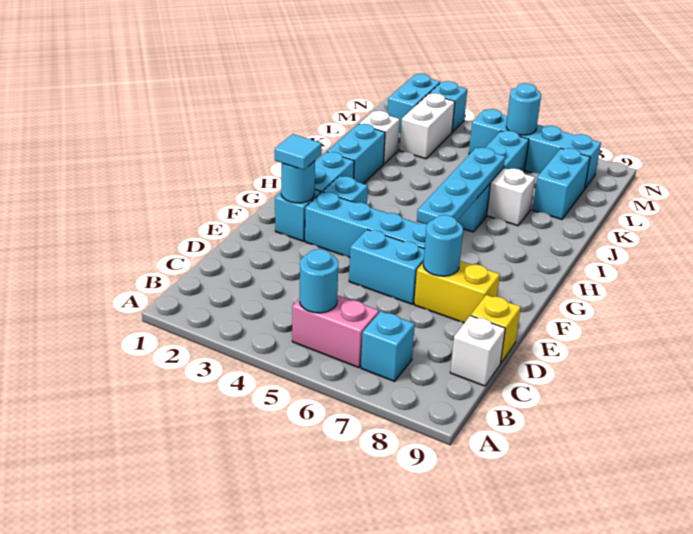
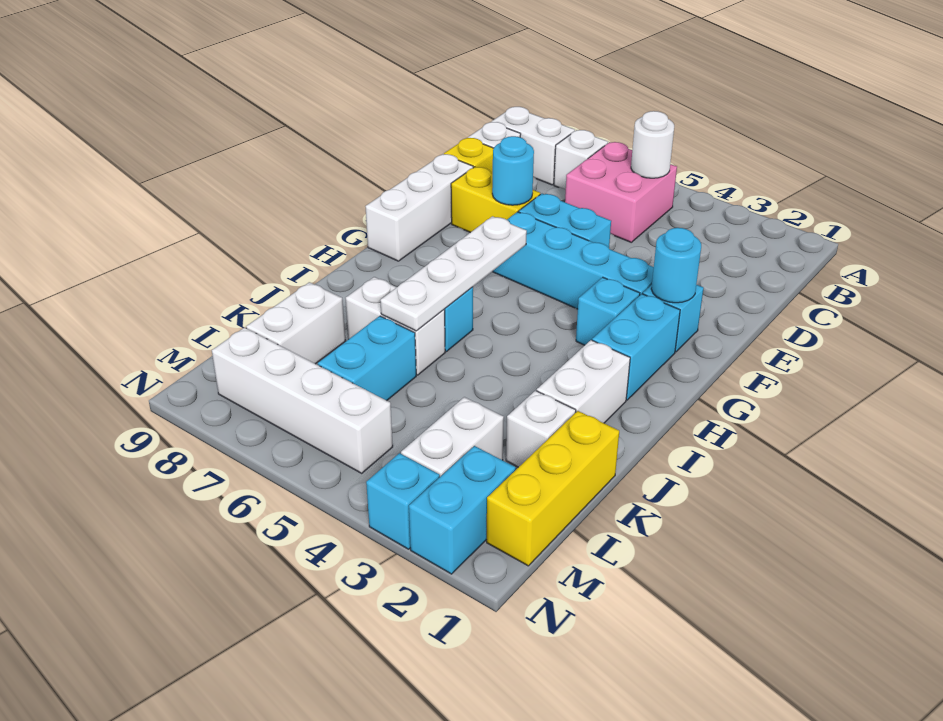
pink brick B5:B6 level 1 -> pink brick B5:C6 level 1
cyan round brick B5 level 2 -> white round brick B5 level 2
cyan brick B7 level 1 -> white brick B7 level 1
none -> white brick B8:B9 level 1
none -> white brick E9:G9 level 1
cyan tile F2 level 3 -> none
cyan plate G6:J6 level 2 -> white plate G6:J6 level 2
cyan brick I2:J2 level 1 -> white brick I2:J2 level 1
none -> yellow brick K1:M1 level 1
cyan brick K8:L8 level 1 -> white brick K8:L8 level 1
cyan brick M5:M8 level 1 -> white brick M5:M8 level 1
cyan round brick M6 level 2 -> none

